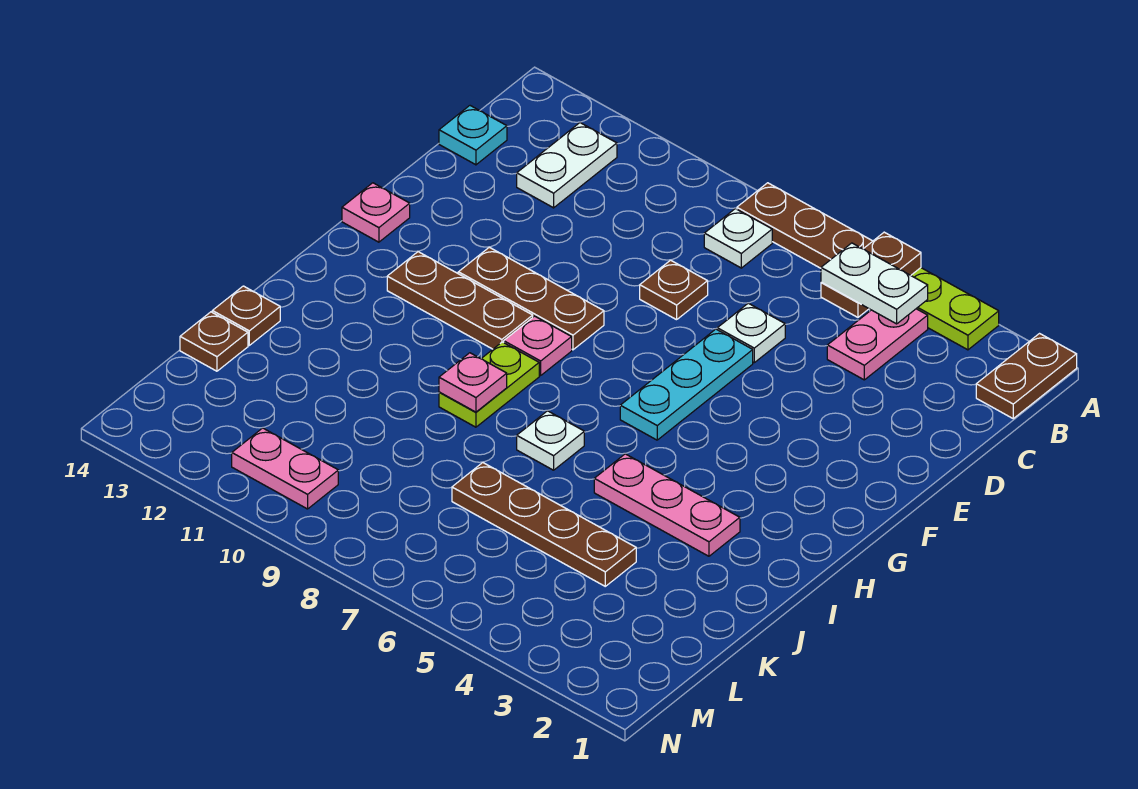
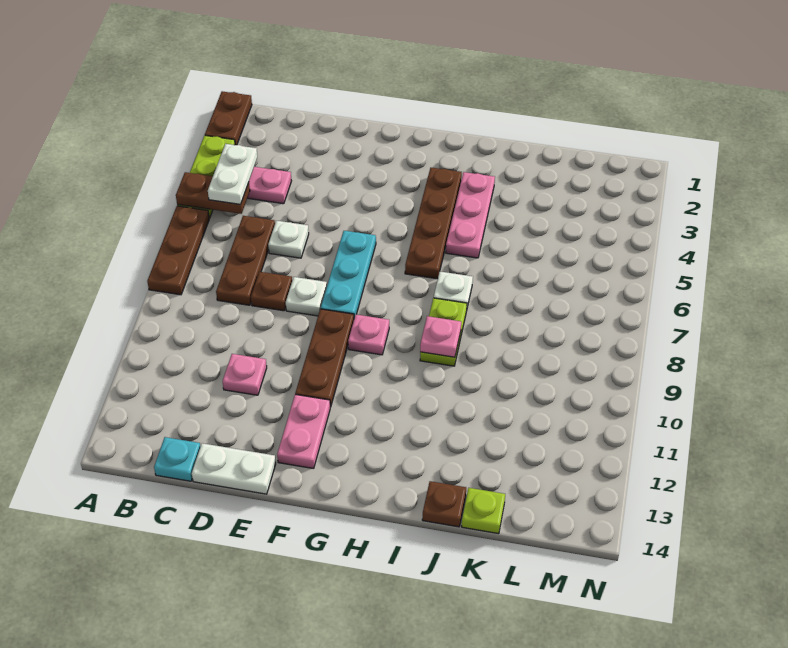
brown plate A1:B1 level 1 -> brown plate A1:A2 level 1
white plate B8 level 1 -> white plate E8 level 1
white plate B12:C12 level 1 -> white plate D14:E14 level 1
cyan plate E6:G6 level 1 -> cyan plate F6:F8 level 1
pink plate F14 level 1 -> pink plate D11 level 1
brown plate G10:G12 level 1 -> brown plate C6:C8 level 1
lime plate H9:I9 level 1 -> lime plate I8:I9 level 1
brown plate K4:K7 level 1 -> brown plate H3:H6 level 1
brown plate K14 level 1 -> lime plate K14 level 1
pink plate M10:M11 level 1 -> pink plate F12:F13 level 1

